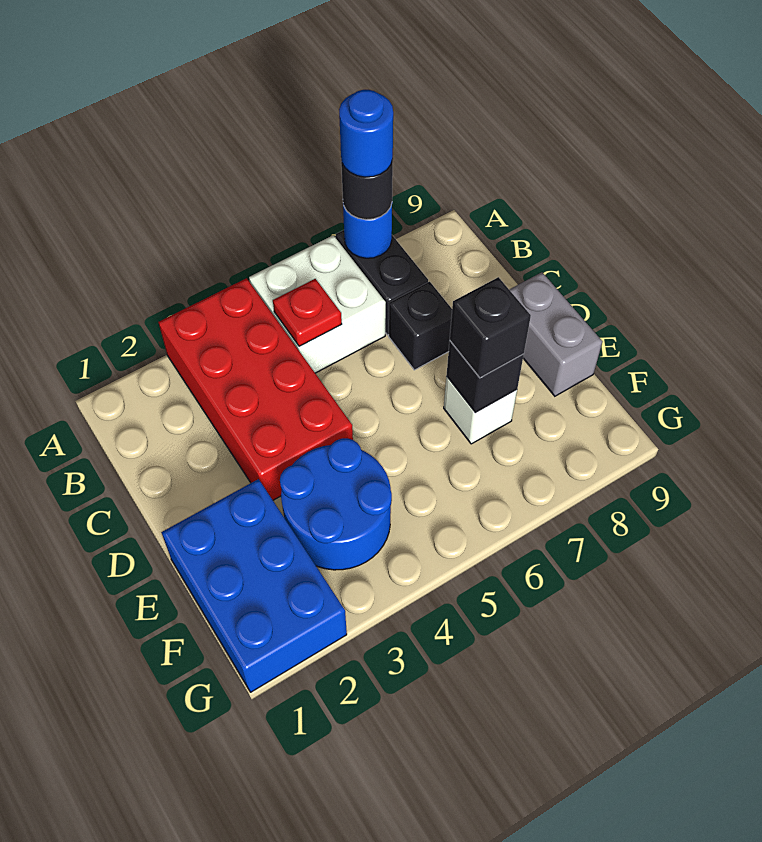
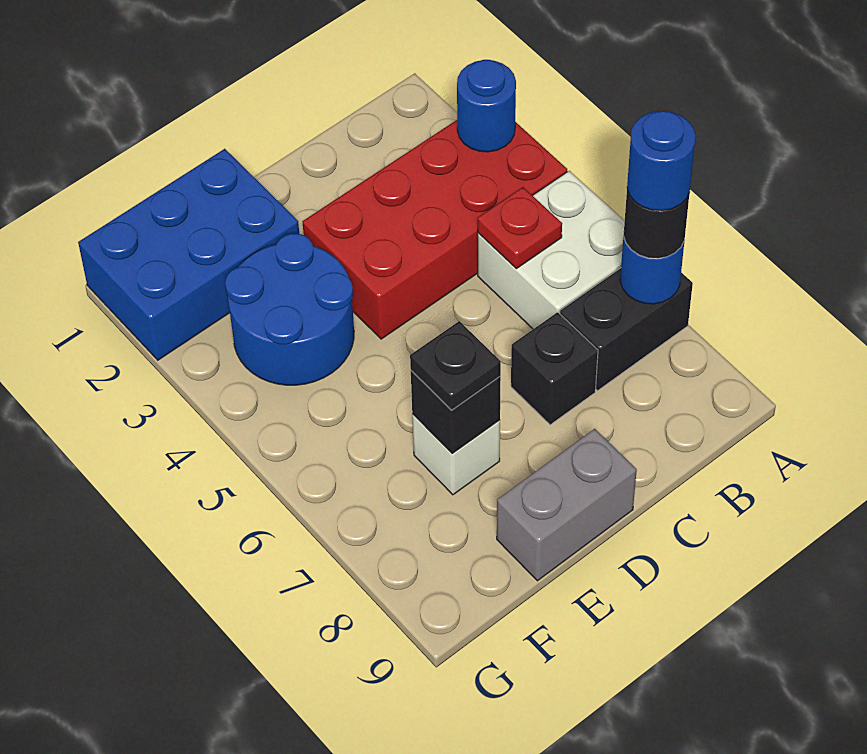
none -> blue round brick A3 level 2
black brick E7 level 3 -> black plate E7 level 3

